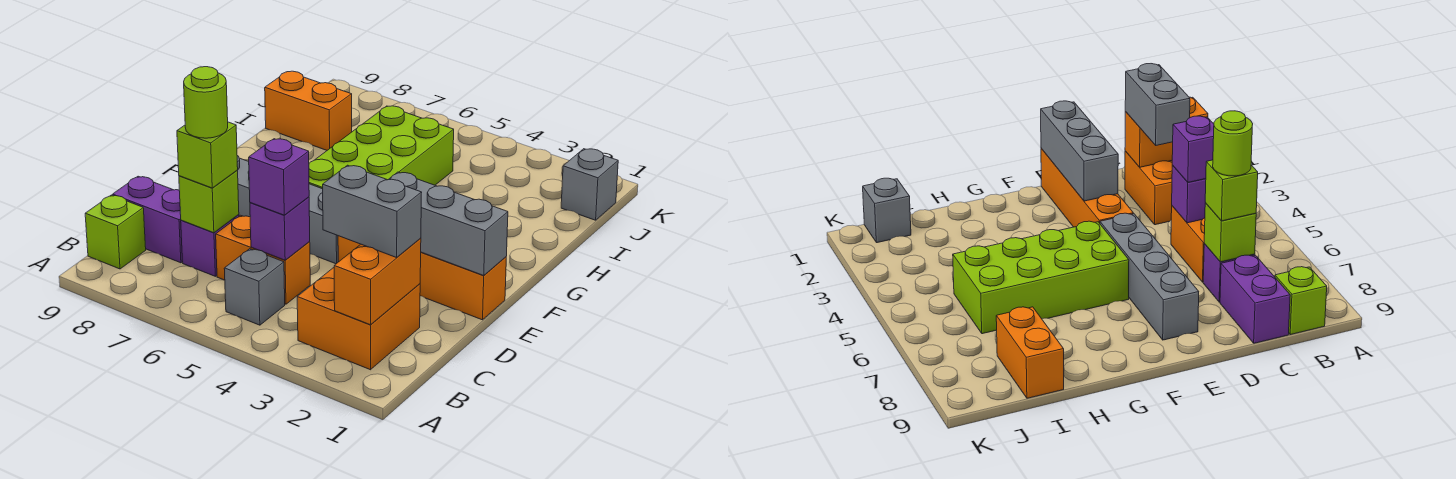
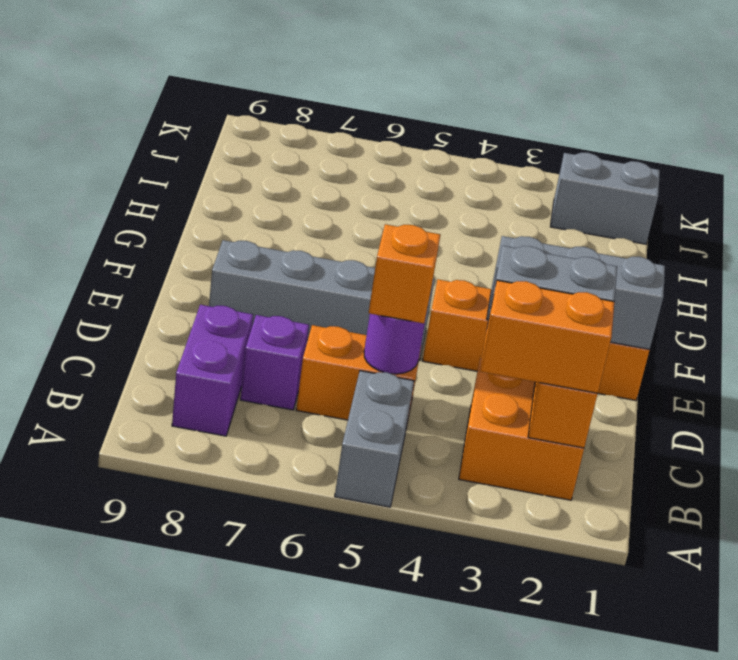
grey brick B5 level 1 -> grey brick A5:B5 level 1
lime brick B9 level 1 -> none
purple brick C5 level 2 -> purple round brick C5 level 2
purple brick C5 level 3 -> orange brick C5 level 3
lime brick C7 level 2 -> none
lime brick C7 level 3 -> none
lime round brick C7 level 4 -> none
purple brick C8:C9 level 1 -> purple brick B8:C8 level 1
lime brick F5:I6 level 1 -> none
orange brick I8:I9 level 1 -> orange brick B2:B3 level 3
grey brick J1 level 1 -> grey brick J1:J2 level 1

